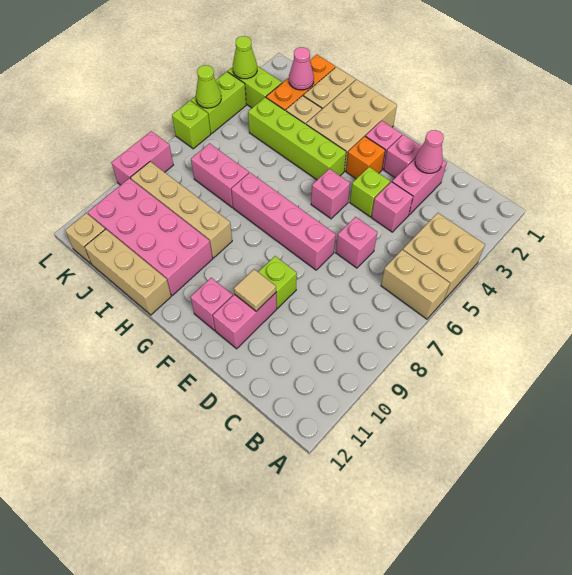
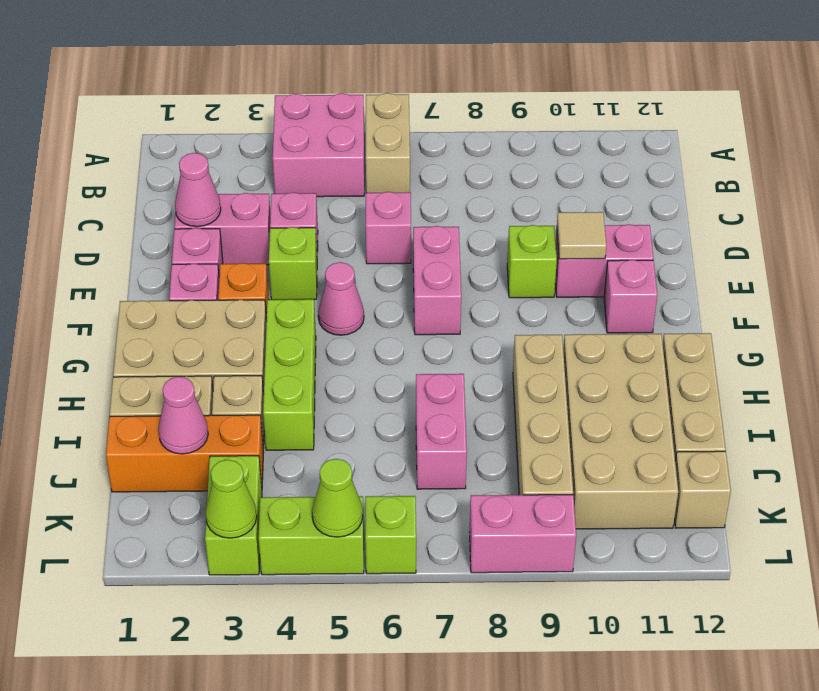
tan brick A4:B5 level 1 -> pink brick A4:B5 level 1
pink brick E7:H7 level 1 -> pink brick E7:F7 level 1
pink brick F5 level 1 -> pink cone F5 level 1
lime brick G4:J4 level 1 -> lime brick G4:I4 level 1
pink brick H10:K11 level 1 -> tan brick H10:K11 level 1

